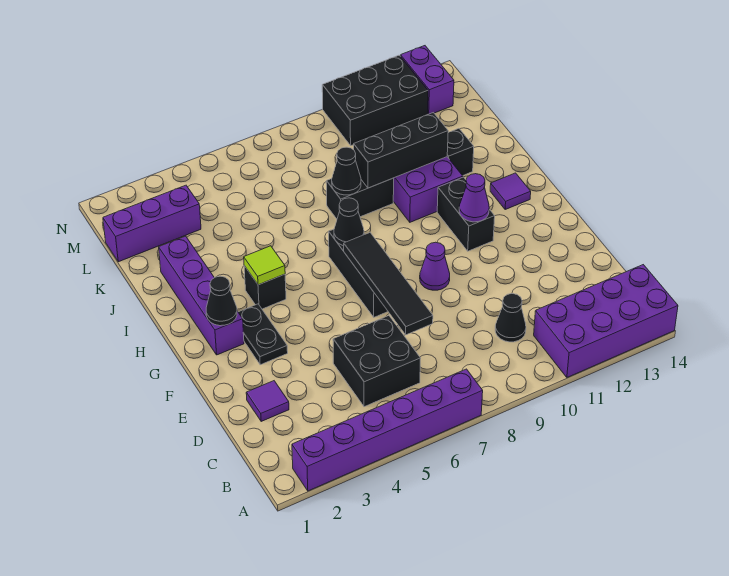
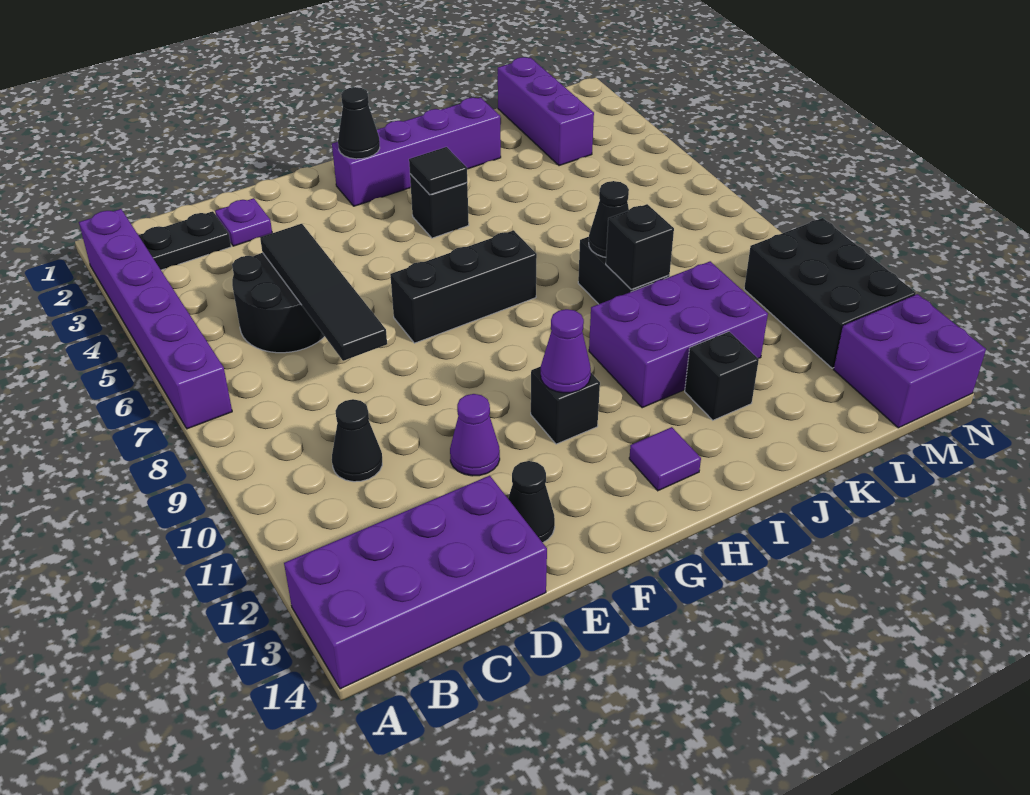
purple brick A11:B14 level 1 -> purple brick A13:D14 level 1
black brick C5:D6 level 1 -> black round brick C5:D6 level 1
purple tile D2 level 1 -> purple plate D2 level 1
black tile D7:G7 level 2 -> black tile D5:D8 level 2
black plate F3:G3 level 1 -> black plate B2:C2 level 1
purple cone F9 level 1 -> purple cone E11 level 1
black brick G11:H11 level 1 -> black brick G11 level 1
lime tile H4 level 2 -> black tile H4 level 2
black cone H7 level 2 -> black cone E13 level 1
black brick J9:J11 level 2 -> black brick J9 level 2
purple brick M13:N13 level 1 -> purple brick M13:N14 level 1

